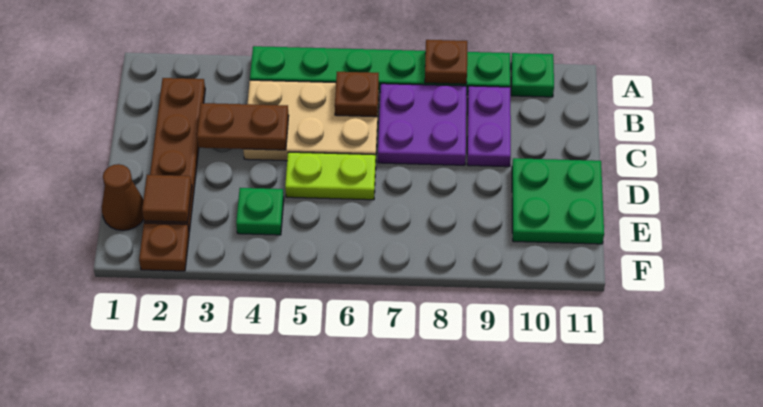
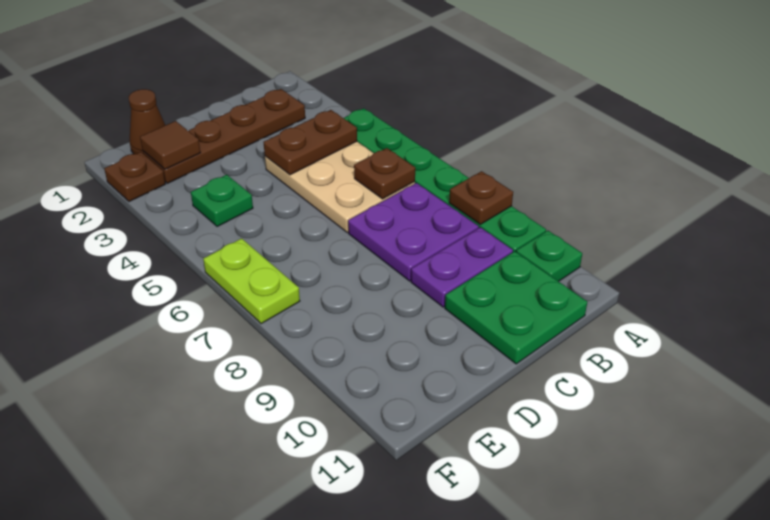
brown plate C3:C4 level 2 -> brown plate B4:C4 level 2
lime plate D5:D6 level 1 -> lime plate F6:F7 level 1
green plate D10:E11 level 1 -> green plate B10:C11 level 1

